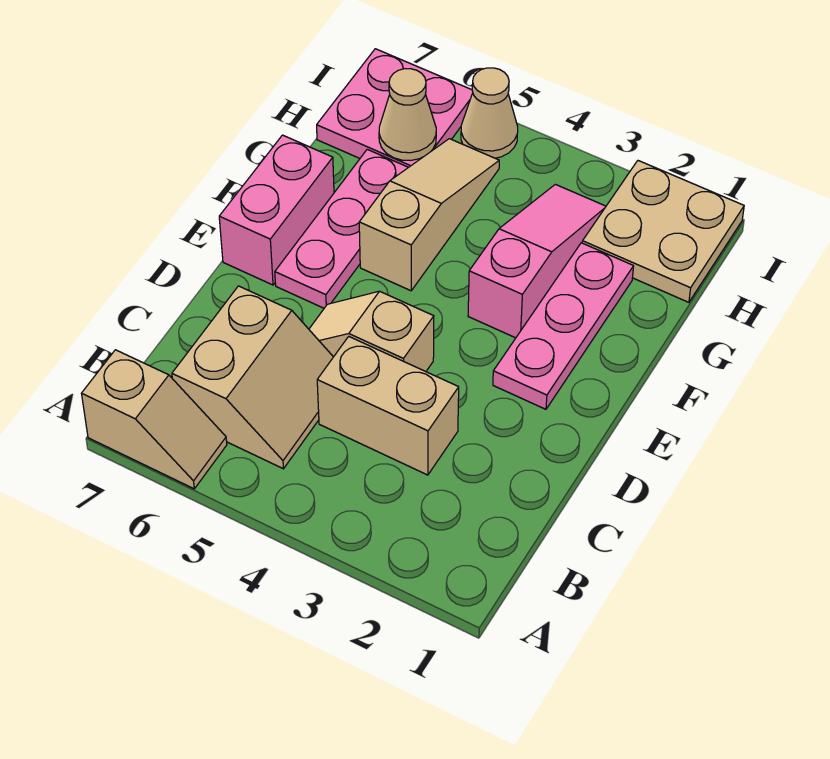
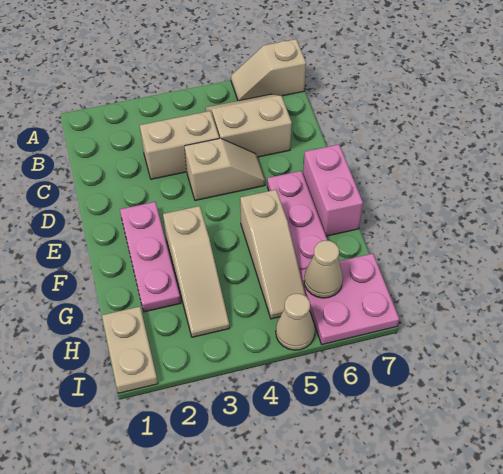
tan slope B5:C6 level 1 top 6 -> tan slope B5:C6 level 1 top C
pink slope F3:H3 level 1 top F -> tan slope F3:H3 level 1 top F
tan plate H1:I2 level 1 -> tan plate H1:I1 level 1

